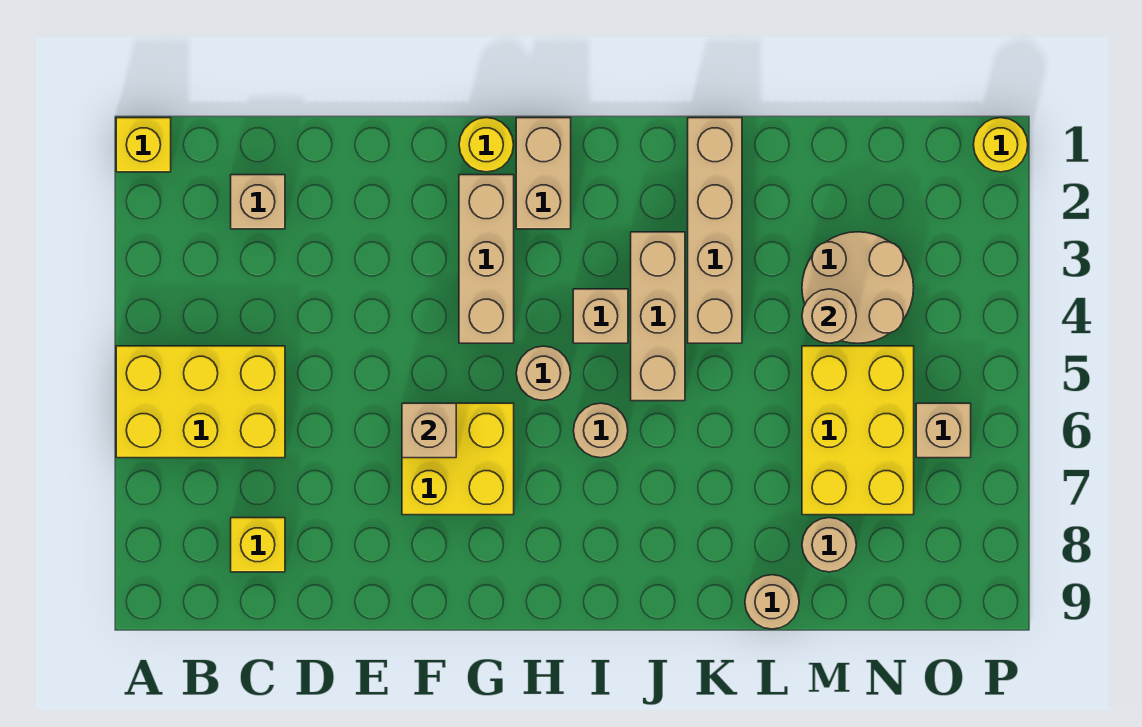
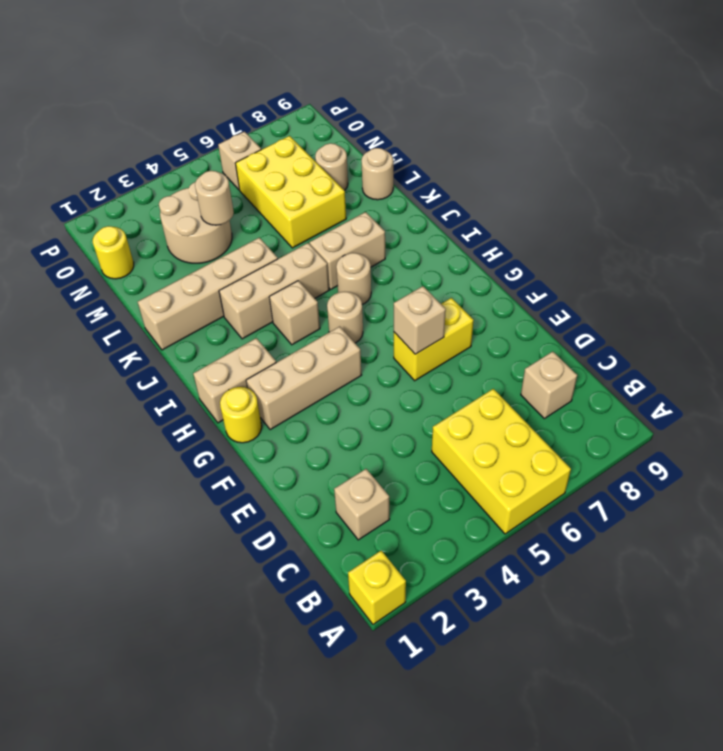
yellow brick C8 level 1 -> tan brick C8 level 1
yellow brick F6:G7 level 1 -> yellow brick F6:F7 level 1
none -> tan brick J6:J7 level 1
yellow brick M5:N7 level 1 -> yellow brick L6:N7 level 1
yellow round brick P1 level 1 -> yellow round brick N1 level 1

